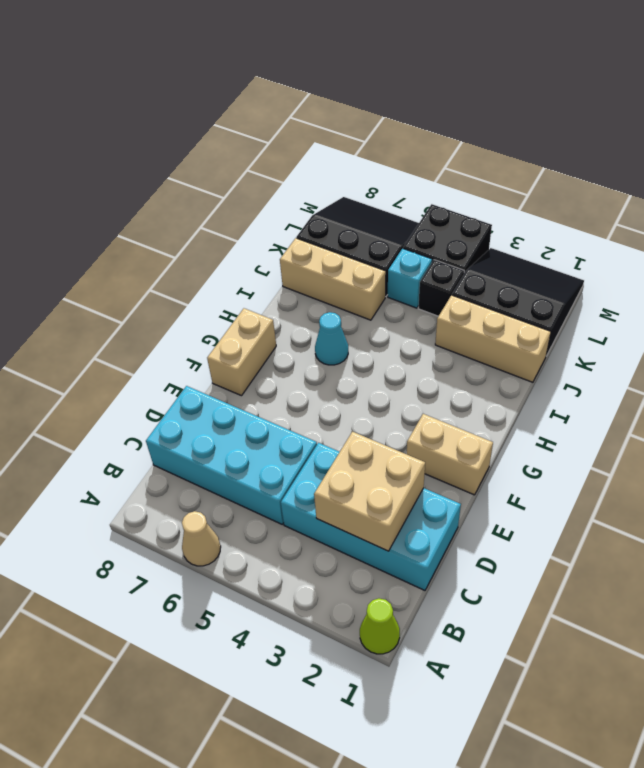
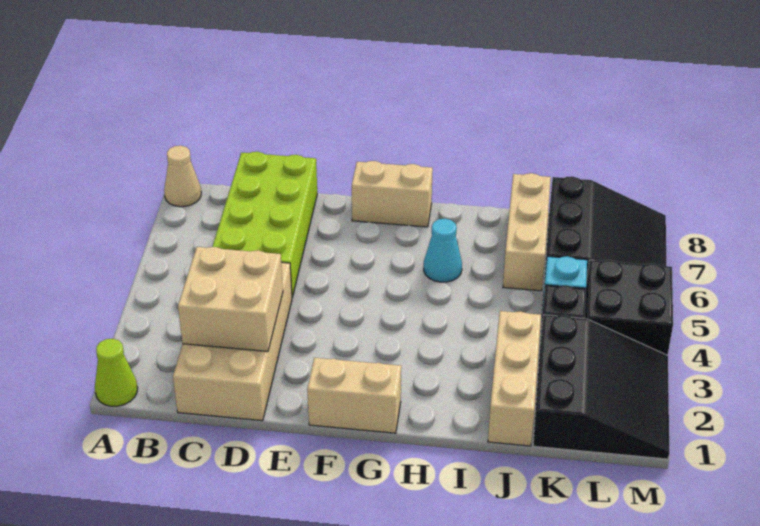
tan cone A6 level 1 -> tan cone A8 level 1
cyan brick C1:D4 level 1 -> tan brick C1:D4 level 1
cyan brick C5:D8 level 1 -> lime brick C5:D8 level 1
tan brick F1:F2 level 1 -> tan brick F1:G1 level 1

